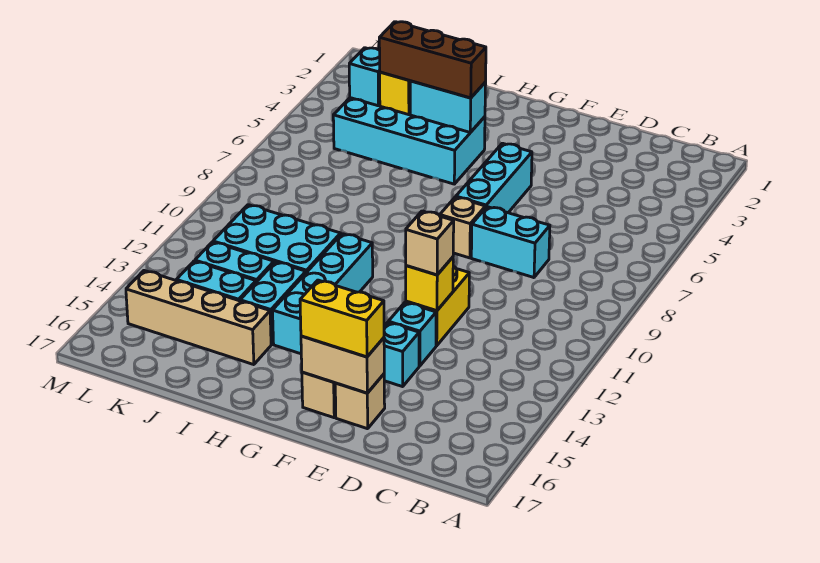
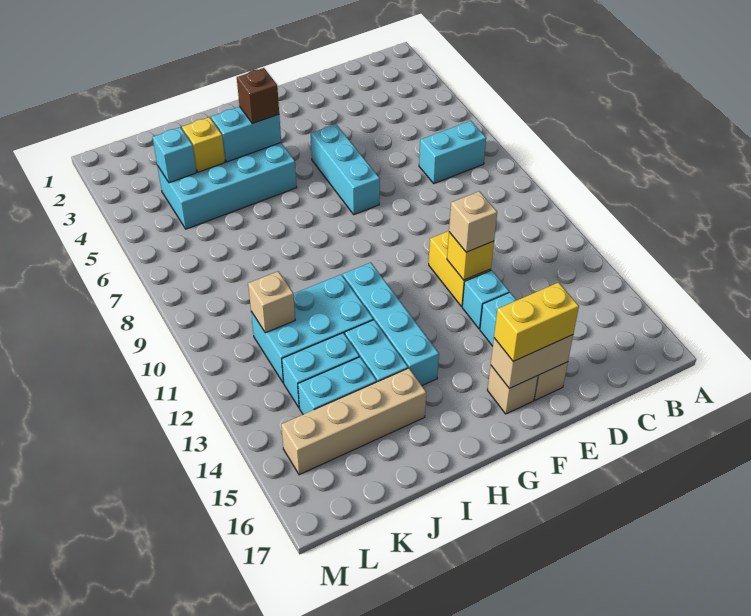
cyan brick D8:E8 level 1 -> cyan brick B7:C7 level 1
tan brick F8 level 1 -> tan brick K11 level 2
brown brick H4:J4 level 3 -> brown brick H4 level 3

